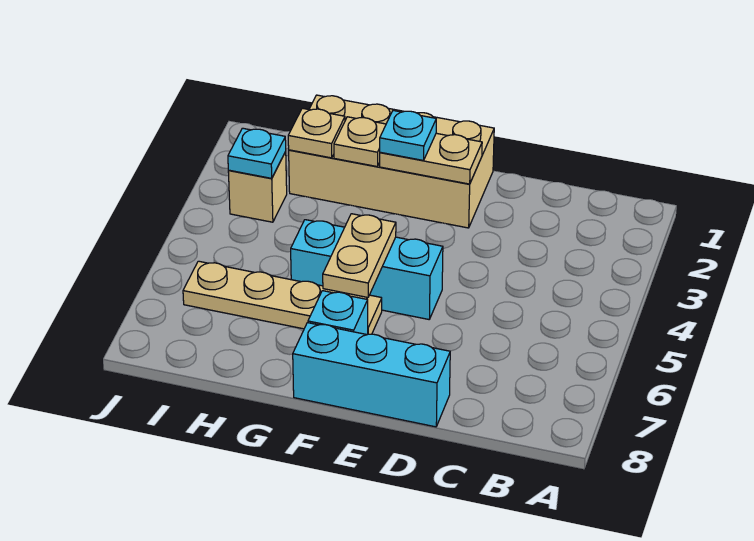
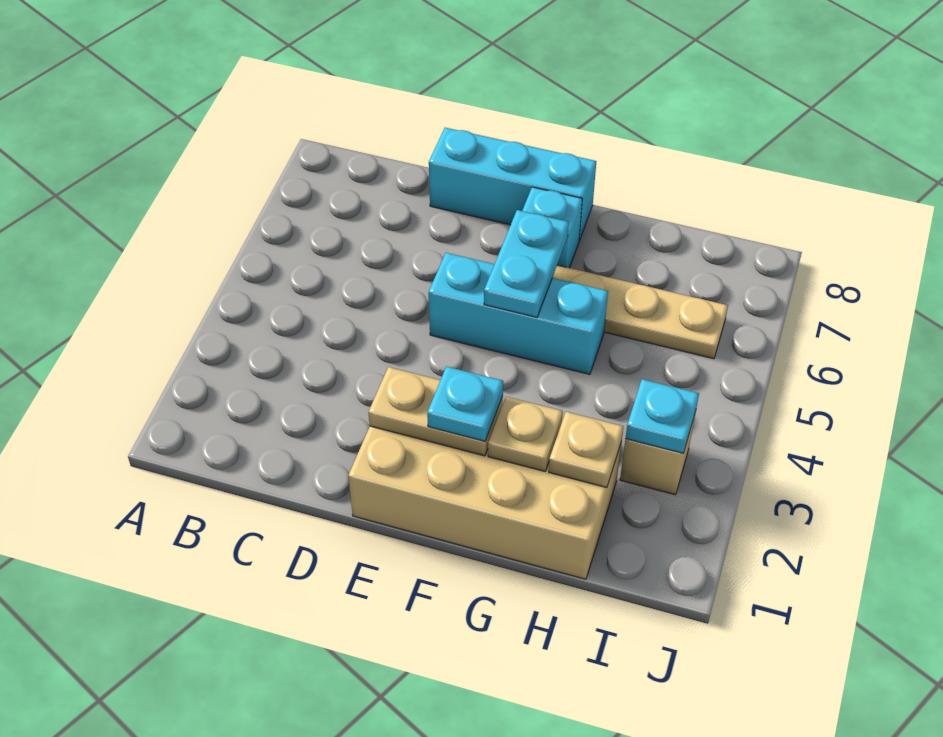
tan plate F5:F6 level 2 -> cyan plate F5:F6 level 2

